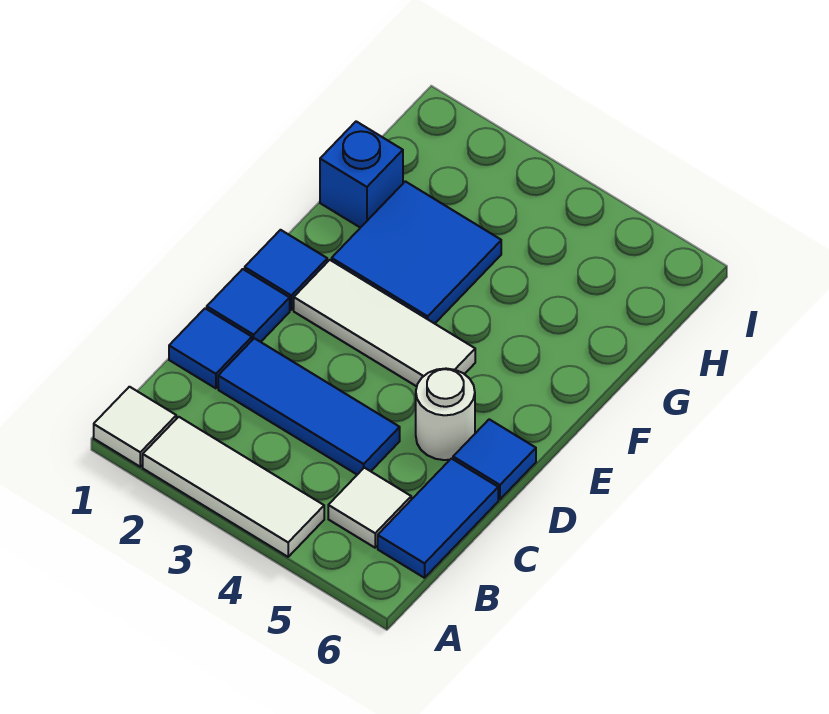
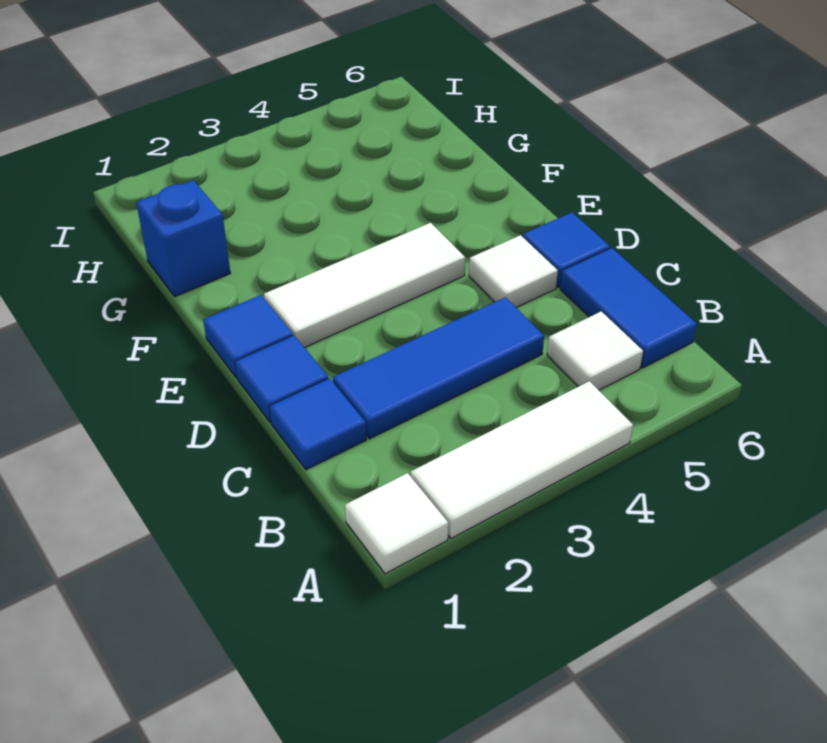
white round brick D5 level 1 -> white tile D5 level 1
blue tile F2:G3 level 1 -> none

